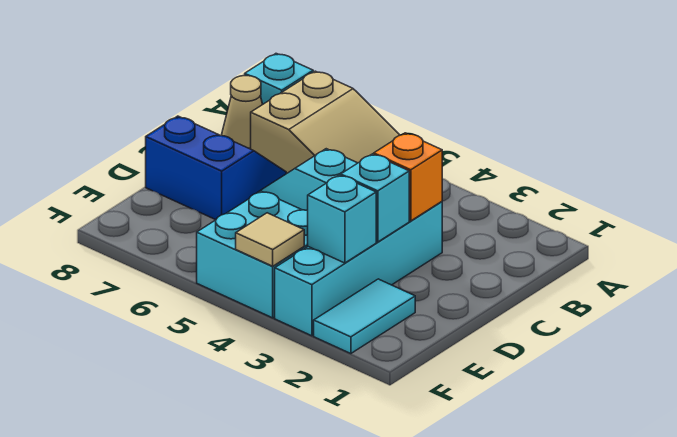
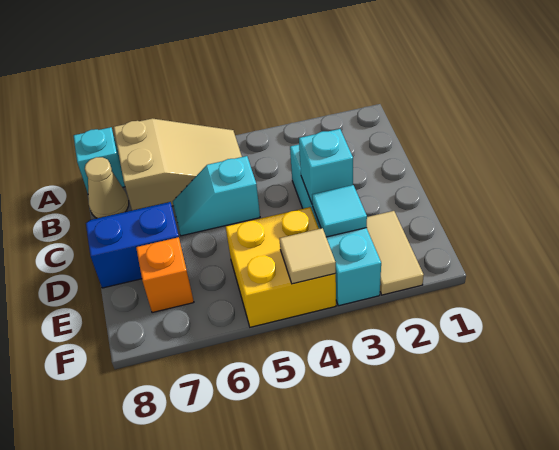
orange brick C3 level 2 -> orange brick E7 level 1
cyan tile E2:F2 level 1 -> tan tile E2:F2 level 1
cyan brick E3 level 2 -> cyan tile E3 level 2
cyan brick E4:F5 level 1 -> yellow brick E4:F5 level 1

